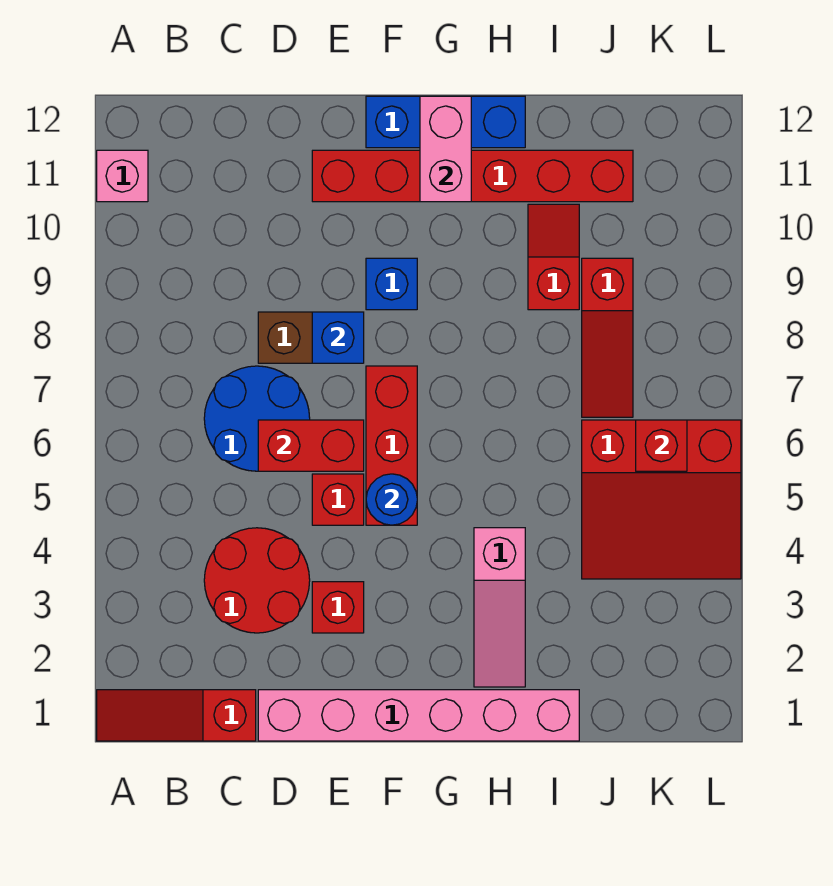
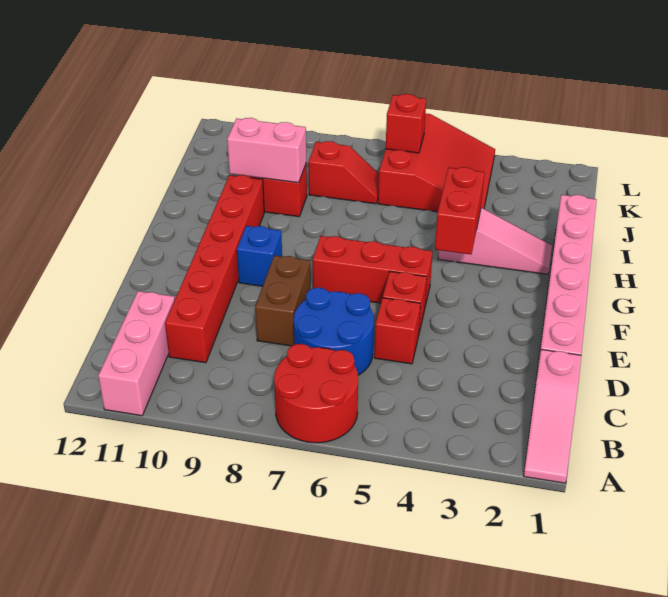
red slope A1:C1 level 1 top C -> pink slope A1:C1 level 1 top C
pink brick A11 level 1 -> pink brick A11:C11 level 1
red round brick C3:D4 level 1 -> red round brick A6:B7 level 1
red brick D6:E6 level 2 -> red brick G4:H4 level 2
red brick E3 level 1 -> red brick D5 level 1
blue brick E8 level 2 -> none
red brick E11:J11 level 1 -> red brick C10:H10 level 1
blue round brick F5 level 2 -> none
blue brick F12:H12 level 1 -> none
pink brick G11:G12 level 2 -> pink brick I9:I10 level 2
red slope J7:J9 level 1 top 9 -> red slope J7:J8 level 1 top 8

